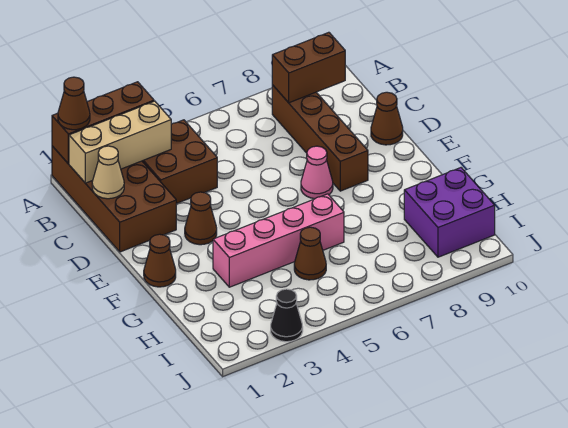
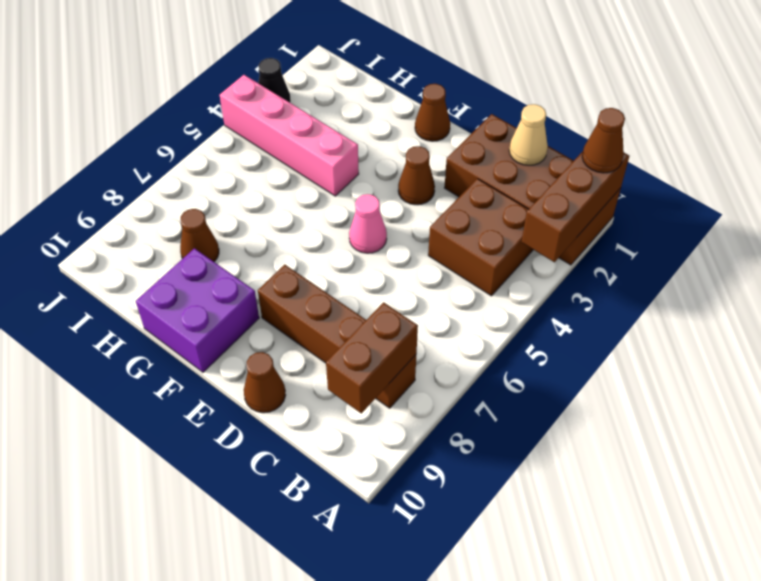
tan brick B1:B3 level 2 -> none
pink cone E7 level 1 -> pink cone E5 level 1
pink brick G3:G6 level 1 -> pink brick G4:J4 level 1
brown cone H5 level 1 -> brown cone H8 level 1
purple brick H9:I10 level 1 -> purple brick F9:G10 level 1

